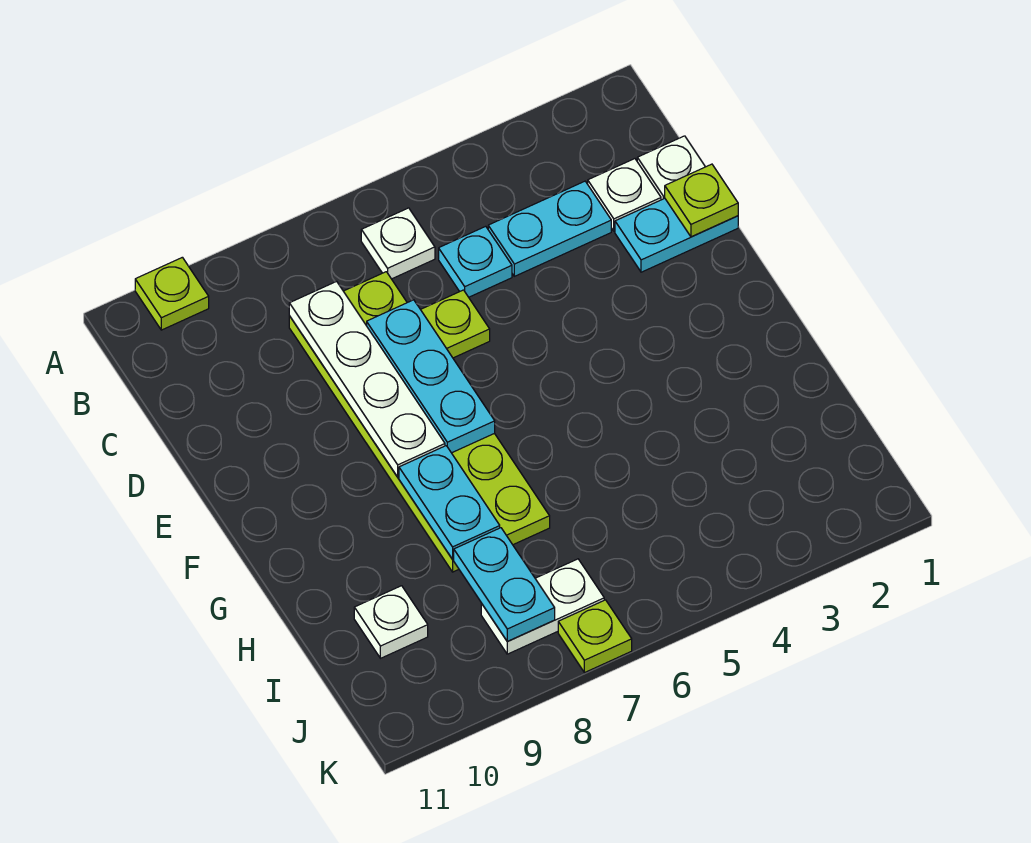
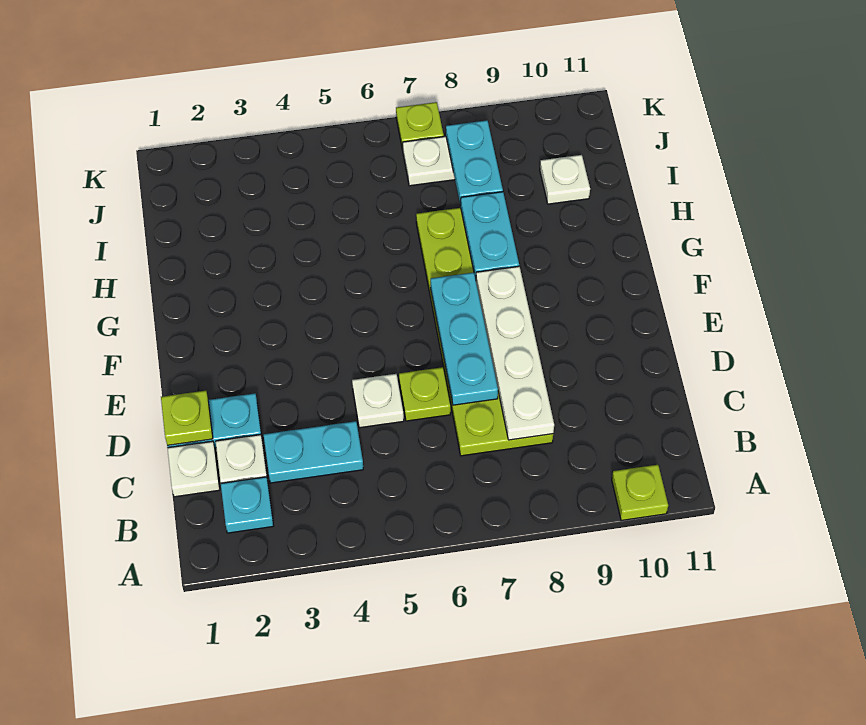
white plate B6 level 1 -> white plate D5 level 1
cyan plate C5 level 1 -> cyan plate B2 level 1

